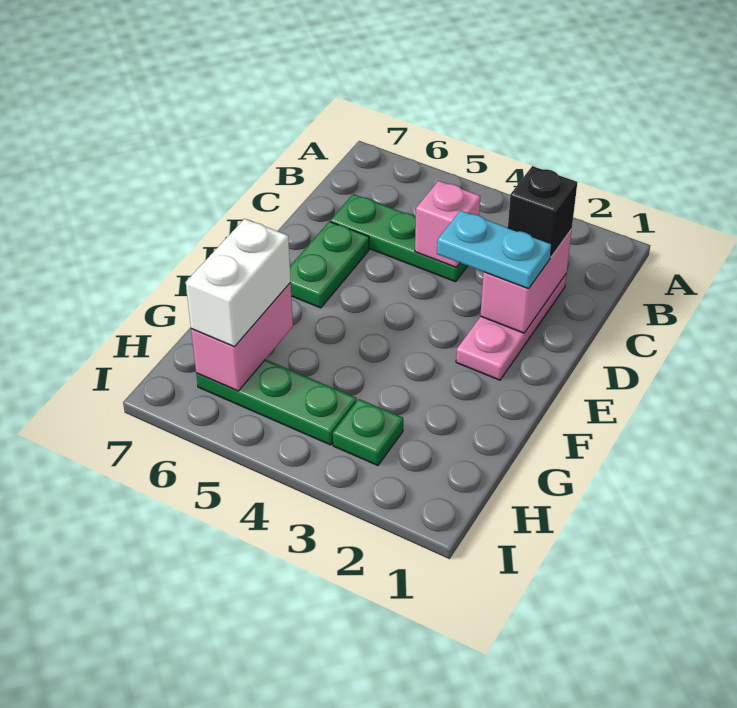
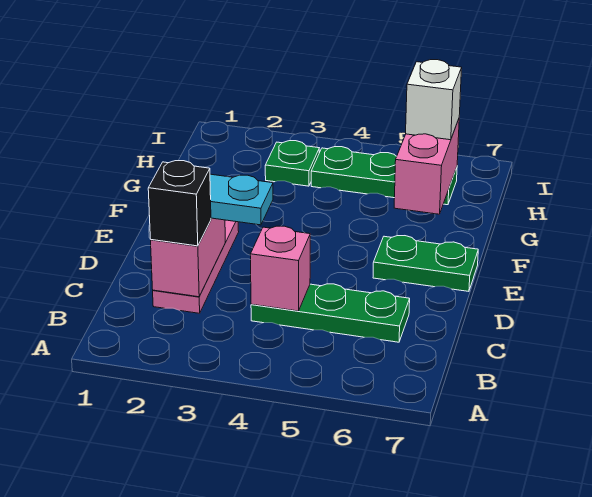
green plate D6:E6 level 1 -> green plate E6:E7 level 1
white brick G6:H6 level 3 -> white brick H6 level 3

